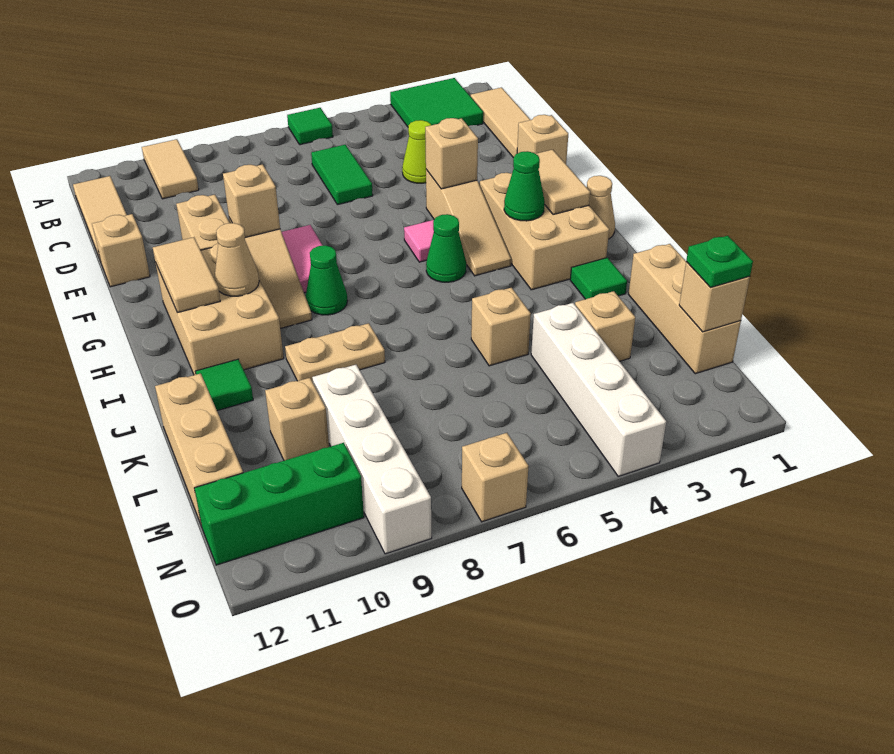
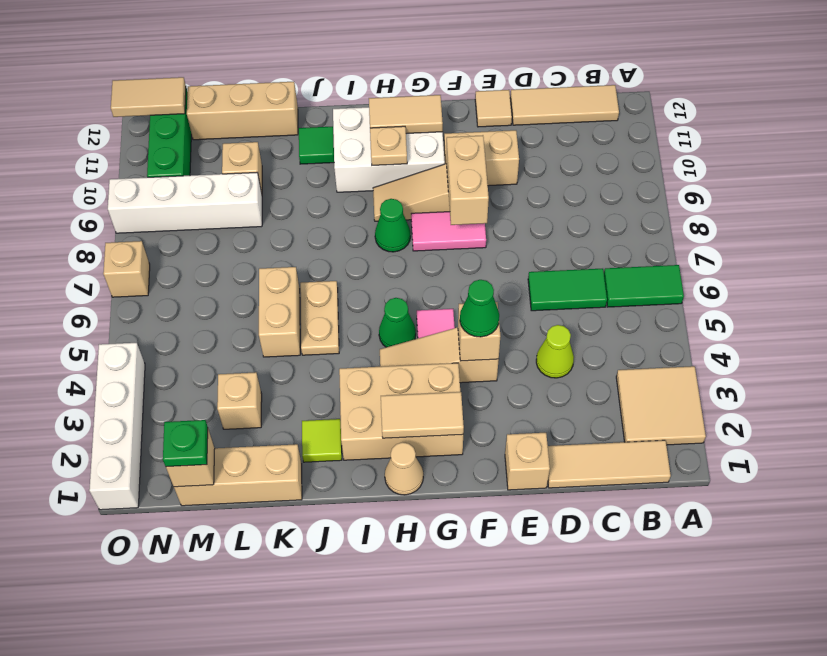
green tile A2:B3 level 1 -> tan tile A2:B3 level 1
green tile A6 level 1 -> green tile A6:B6 level 1
tan tile A10:B10 level 1 -> tan tile N12:O12 level 2
tan brick E12 level 1 -> tan tile E12 level 1
tan brick F9 level 2 -> tan brick F8:F9 level 2
tan brick G10:I11 level 1 -> white brick G10:I11 level 1
green cone H3 level 2 -> green cone F4 level 3
tan cone H10 level 2 -> tan plate H10 level 2
green tile J2 level 1 -> lime tile J2 level 1
tan plate J8:J9 level 1 -> tan plate J5:J6 level 1
tan brick K5 level 1 -> tan brick K5:K6 level 1
white brick L4:O4 level 1 -> white brick O1:O4 level 1

